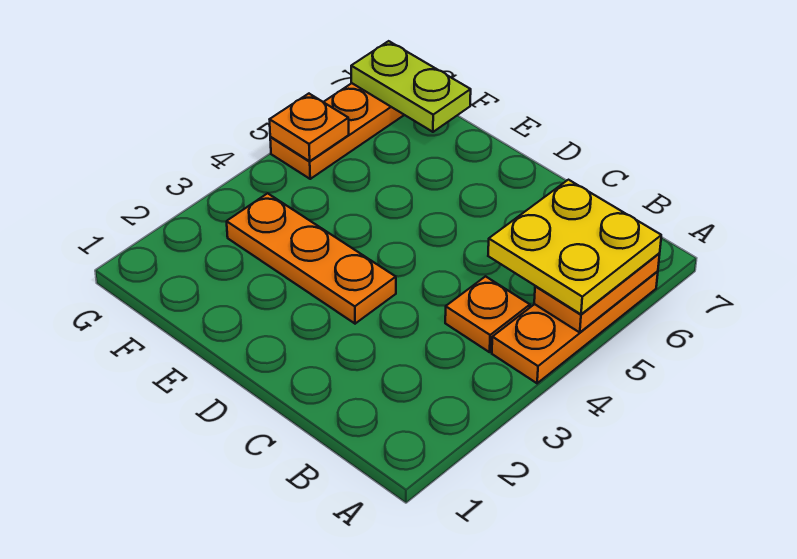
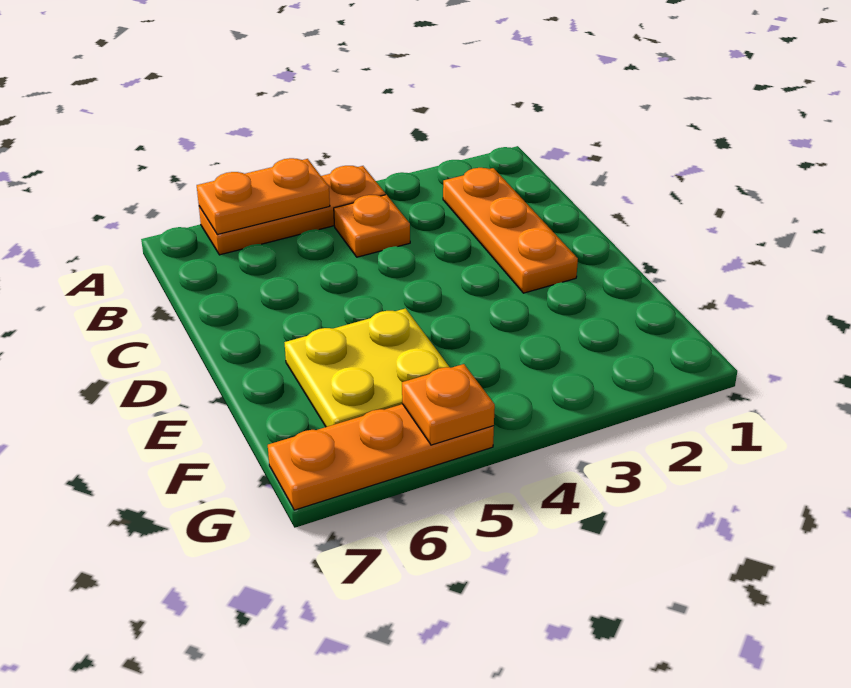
yellow plate A5:B6 level 3 -> yellow plate E5:F6 level 1
orange plate D3:F3 level 1 -> orange plate B2:D2 level 1
lime plate F7:G7 level 2 -> none

